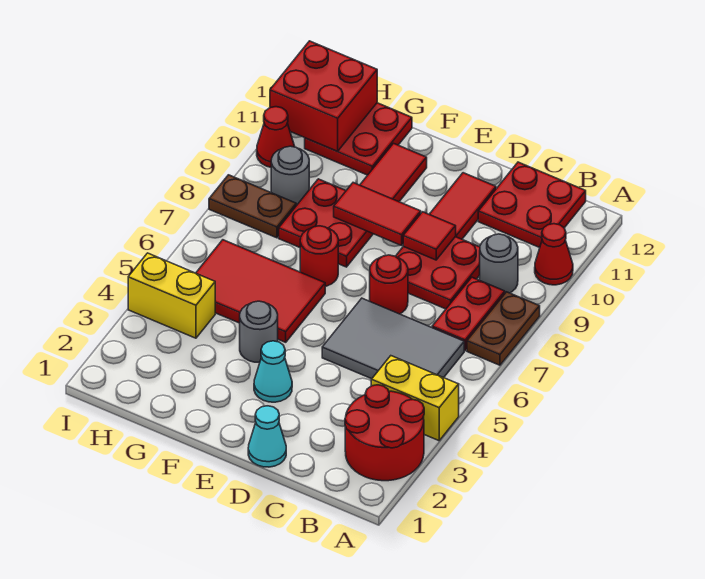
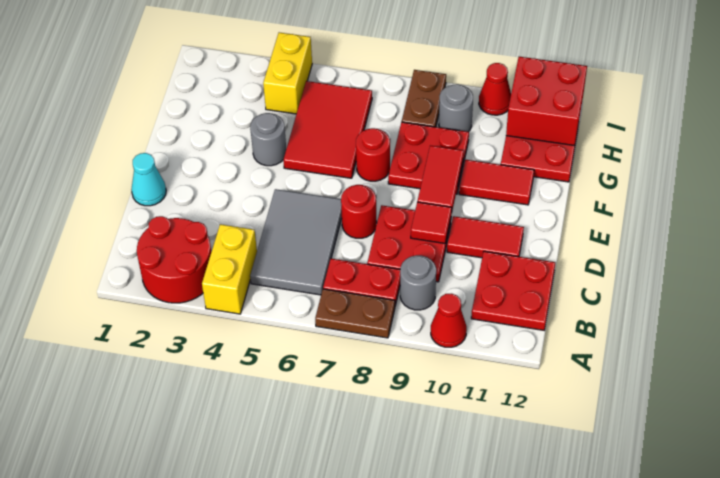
cyan cone E3 level 1 -> none

